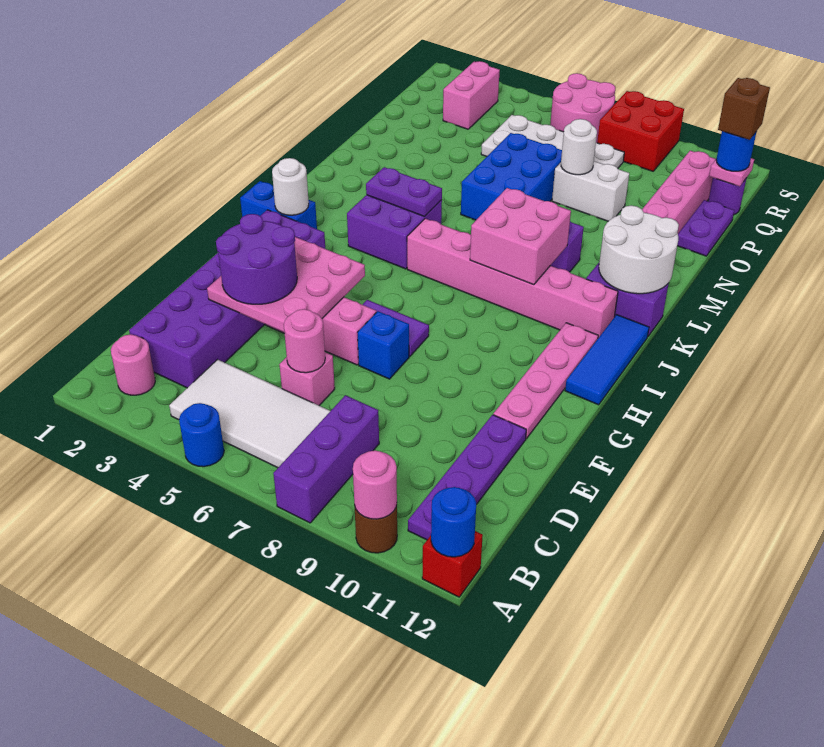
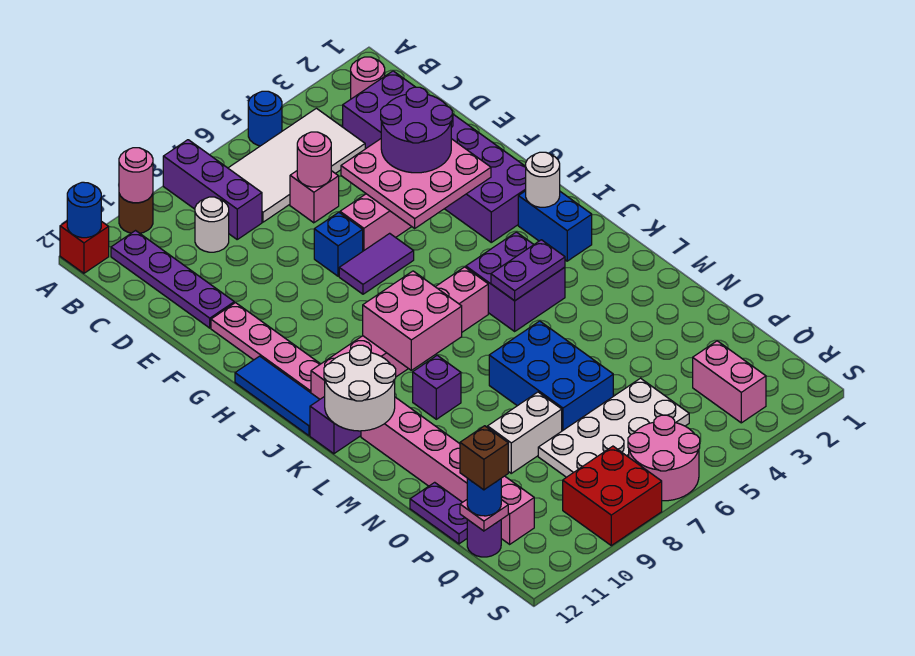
blue brick I1:I2 level 1 -> blue brick I2:J2 level 1
white round brick O8 level 2 -> white round brick C9 level 1

